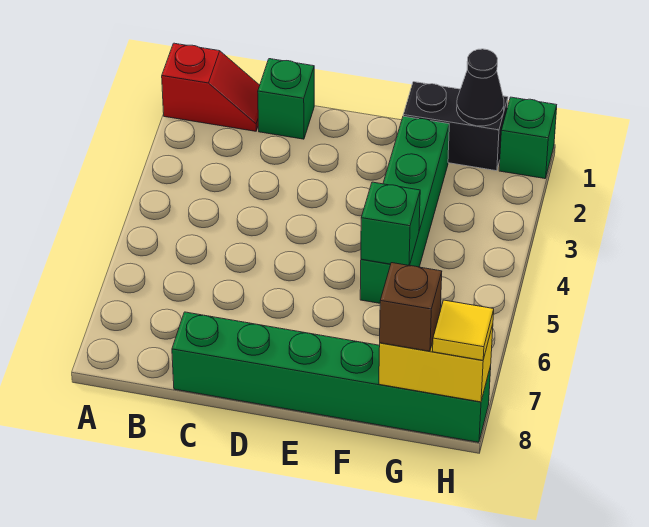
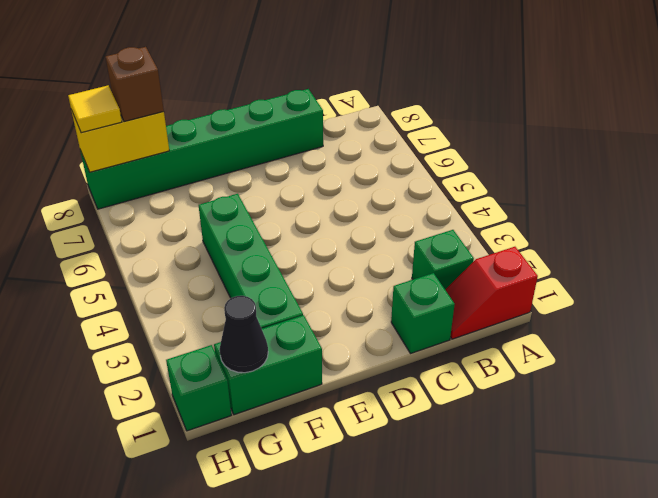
black brick F1:G1 level 1 -> green brick F1:G1 level 1
green brick F5 level 2 -> green brick B2 level 1

